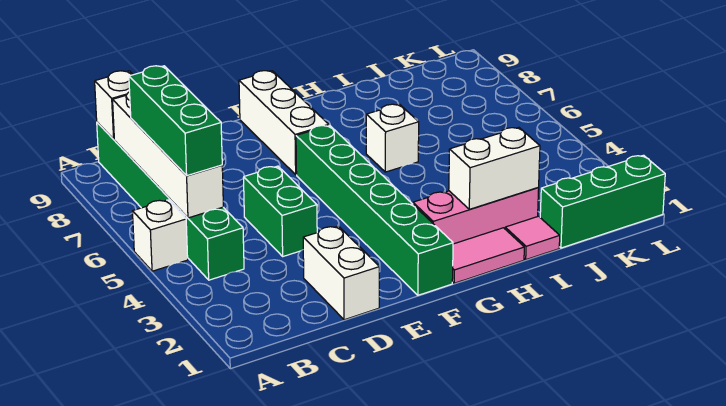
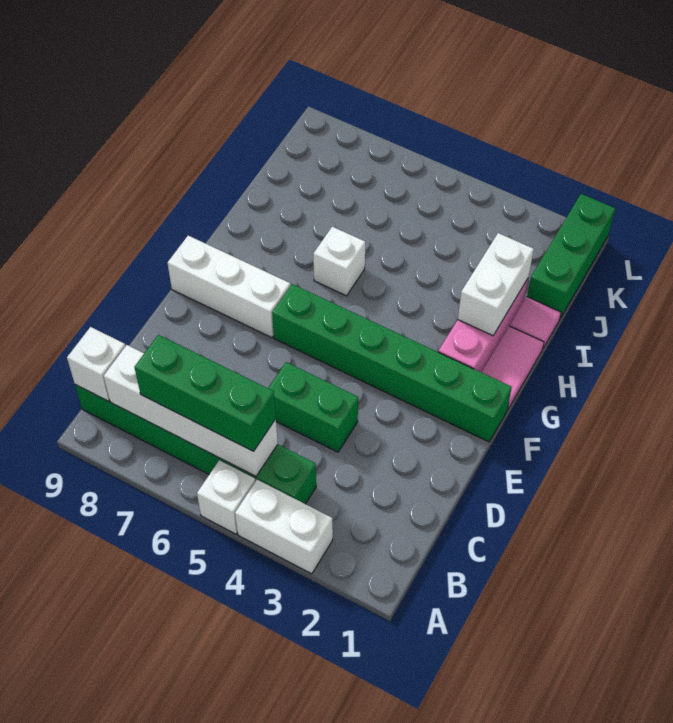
white brick D1:D2 level 1 -> white brick A3:A4 level 1

